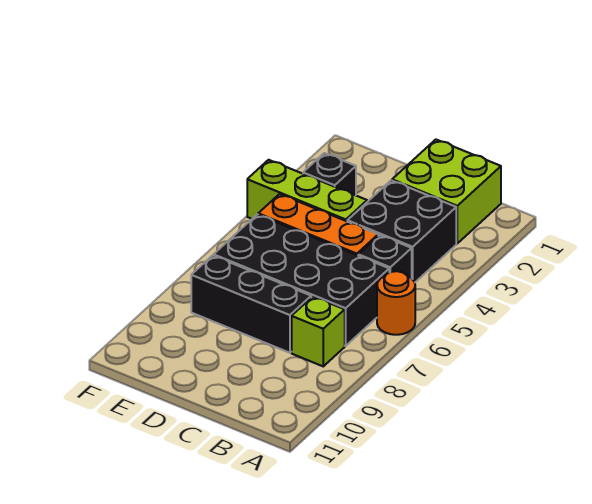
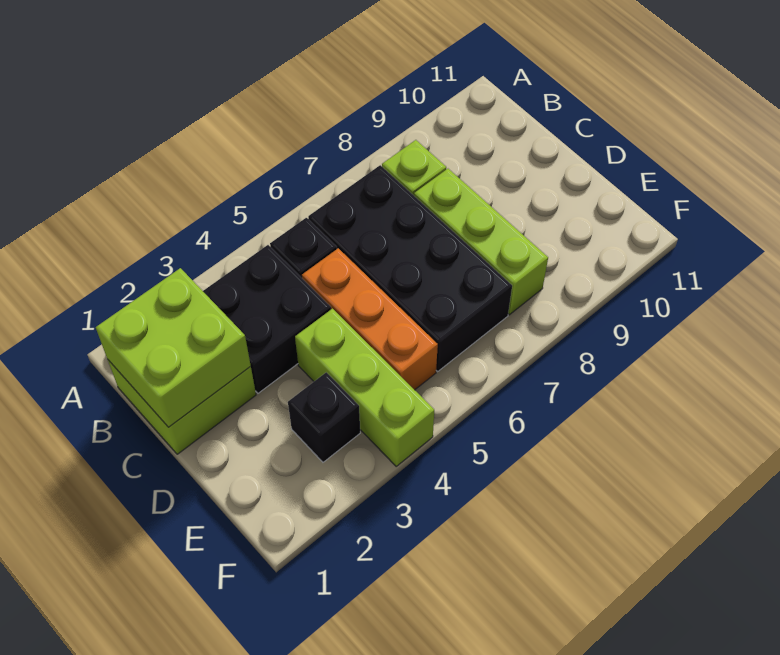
orange round brick A6 level 1 -> none
none -> lime brick B1:C2 level 2
black brick C8:E8 level 1 -> lime brick C8:E8 level 1

